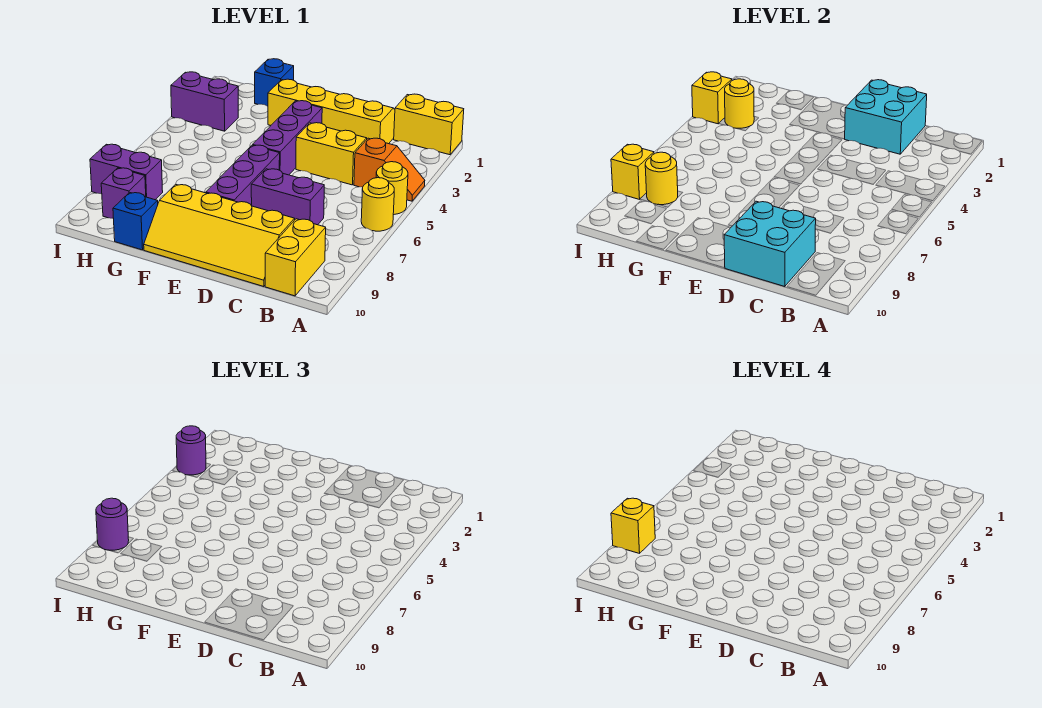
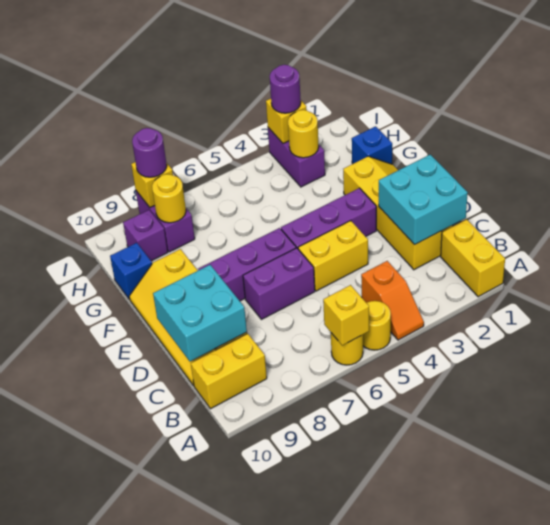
yellow brick C4:D4 level 1 -> yellow brick D4:D5 level 1
purple brick C7:D7 level 1 -> purple brick D6:D7 level 1
yellow brick I8 level 4 -> yellow brick A6 level 2

